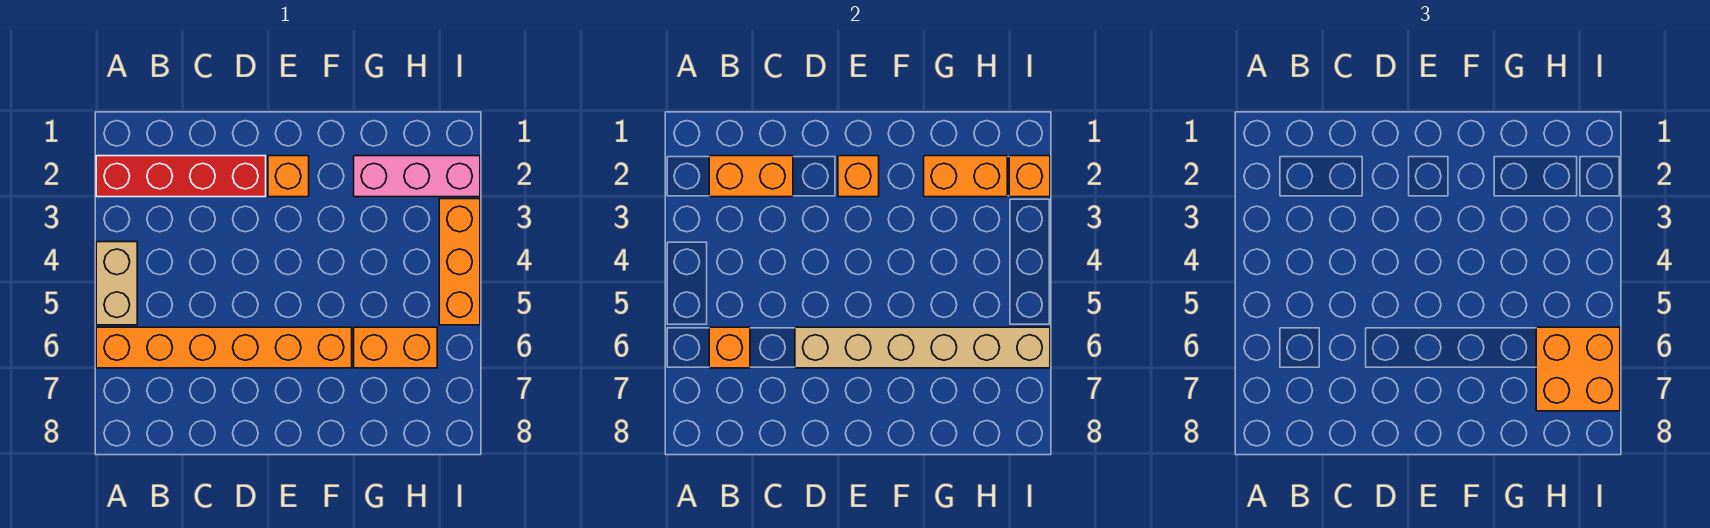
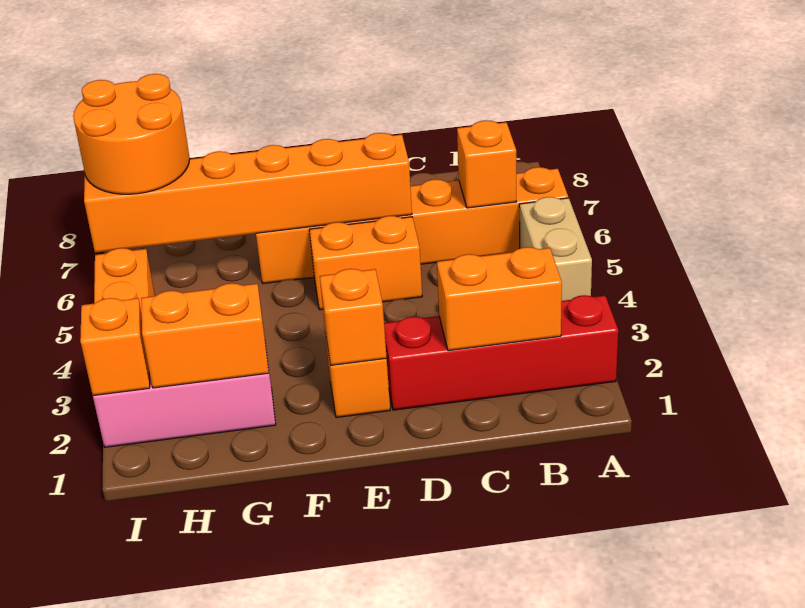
tan brick D6:I6 level 2 -> orange brick D6:I6 level 2
orange brick G6:H6 level 1 -> orange brick D5:E5 level 1
orange brick H6:I7 level 3 -> orange round brick H6:I7 level 3

